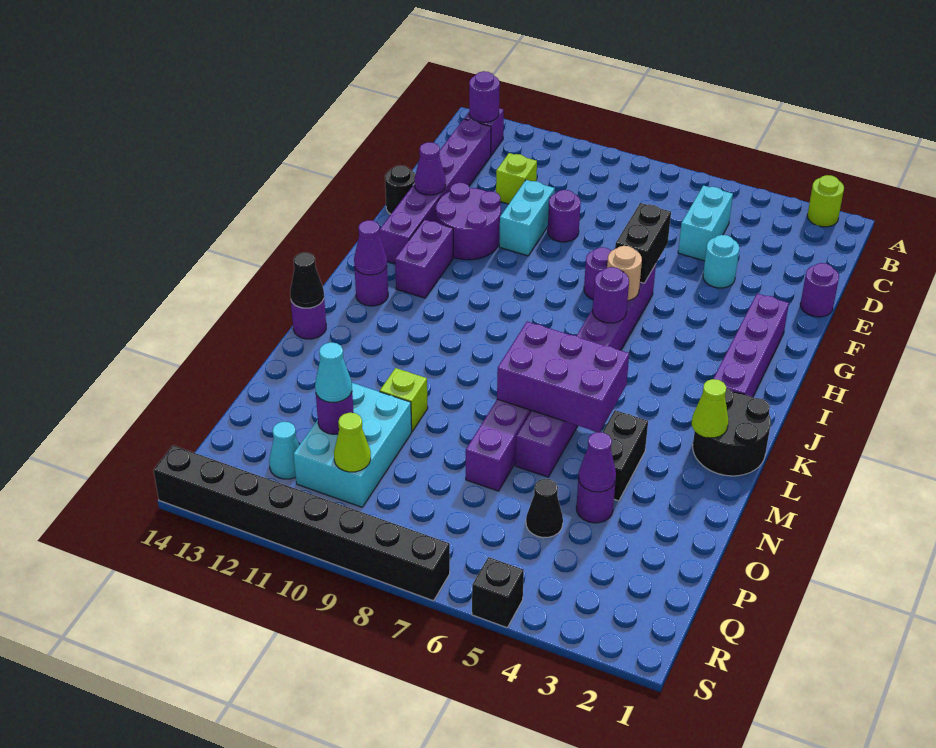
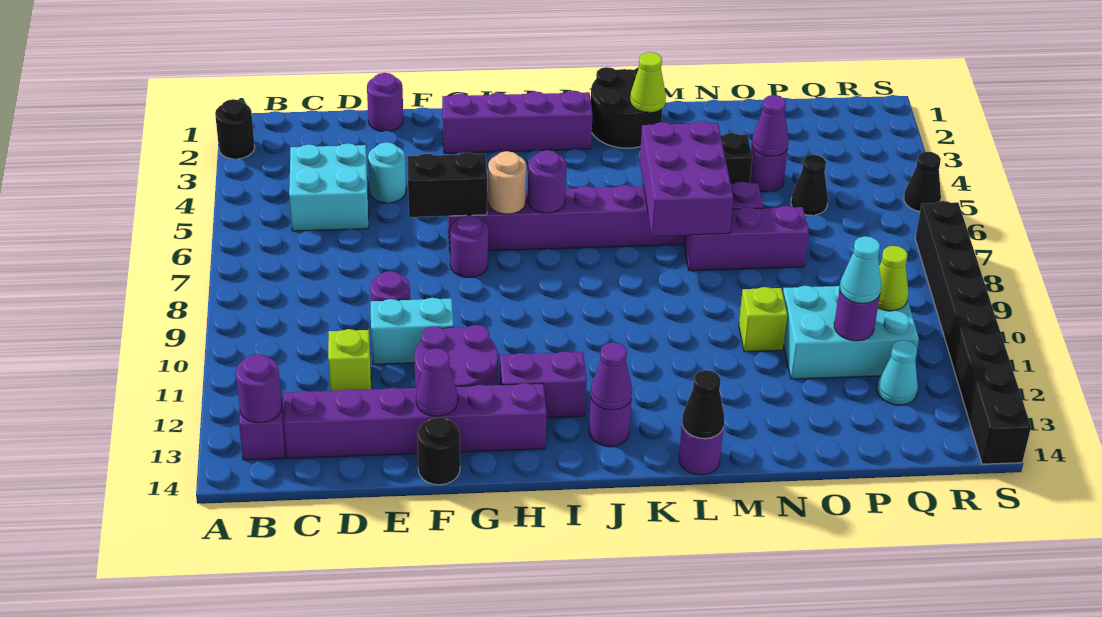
lime round brick A2 level 1 -> black round brick A2 level 1
cyan brick C5:D5 level 1 -> cyan brick C4:D5 level 1
black brick S5 level 1 -> black cone S5 level 1

